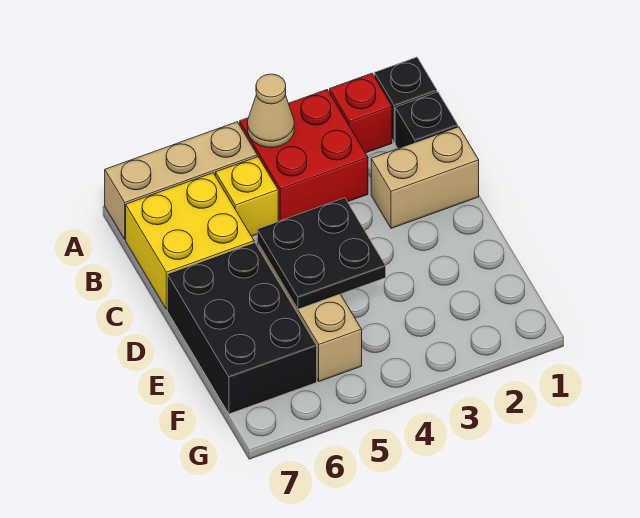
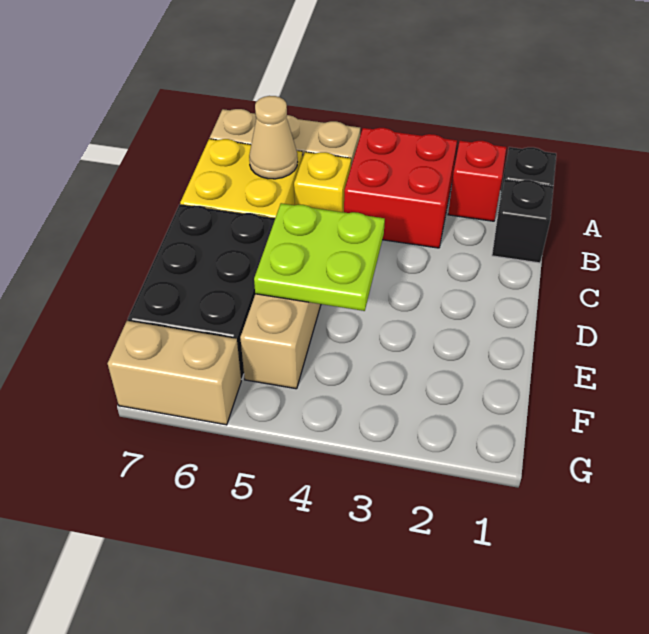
tan cone A4 level 2 -> tan cone B6 level 2
tan brick C1:C2 level 1 -> tan brick G6:G7 level 1
black plate D4:E5 level 2 -> lime plate D4:E5 level 2

